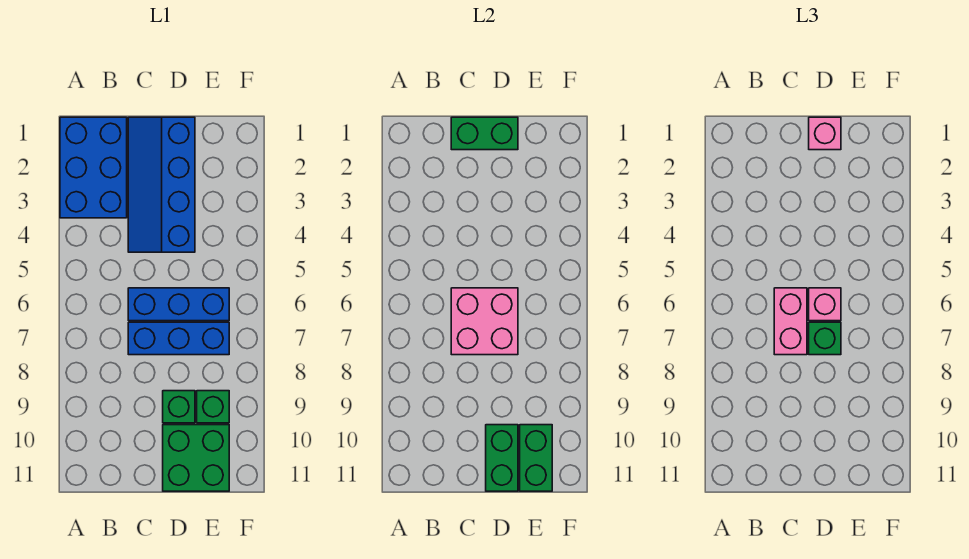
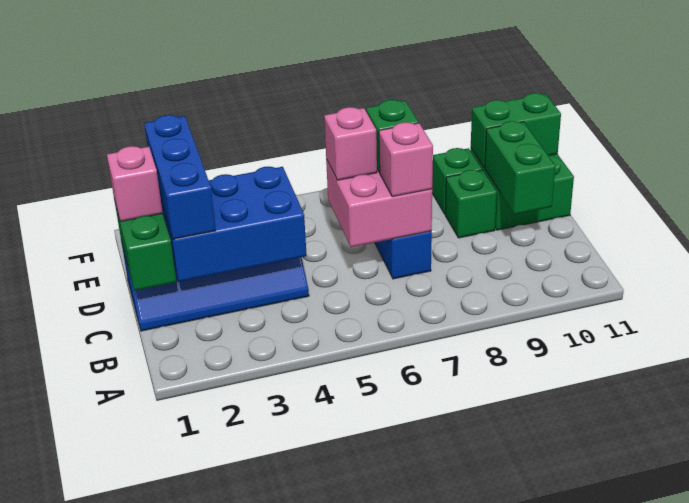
blue brick A1:B3 level 1 -> blue brick C2:D4 level 2
blue brick C6:E6 level 1 -> blue brick C2:E2 level 3
pink brick C6:C7 level 3 -> pink brick C7 level 3
green brick D10:D11 level 2 -> green brick C10:D10 level 2

